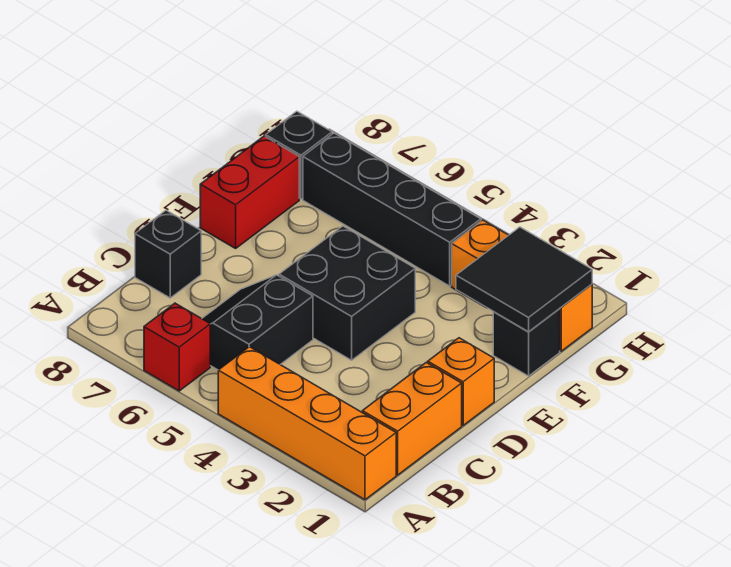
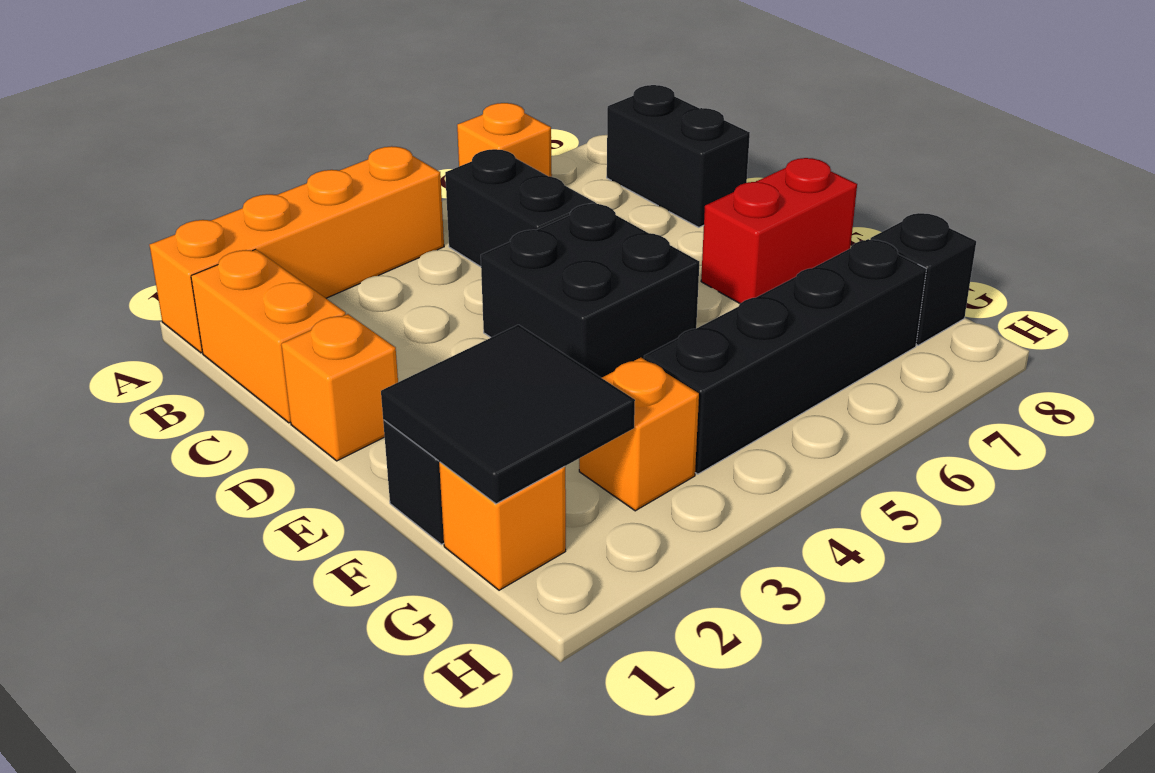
red brick A6 level 1 -> orange brick A6 level 1
black brick C8 level 1 -> black brick B8:C8 level 1
red brick E8:F8 level 1 -> red brick E7:E8 level 1

